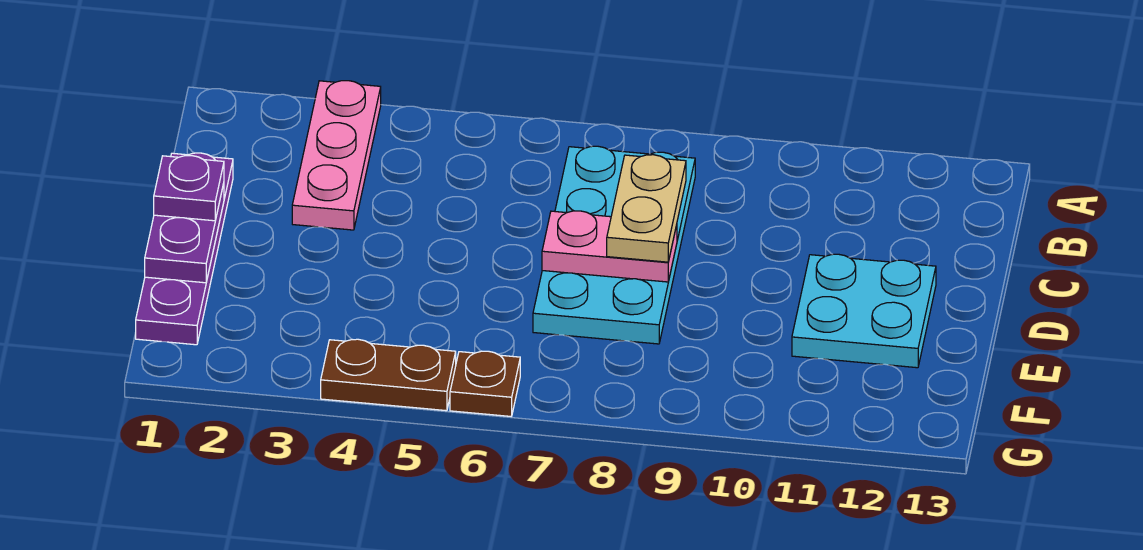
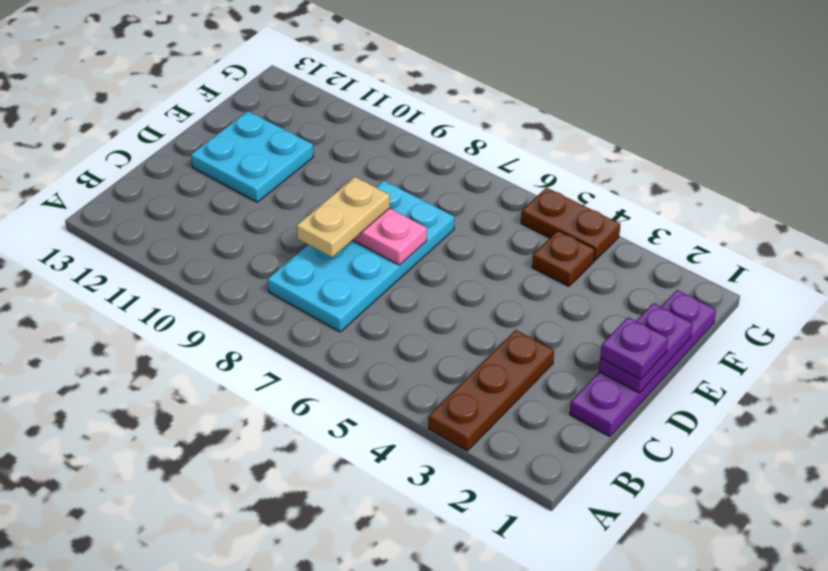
pink plate A3:C3 level 1 -> brown plate A3:C3 level 1
brown plate G6 level 1 -> brown plate F4 level 1

